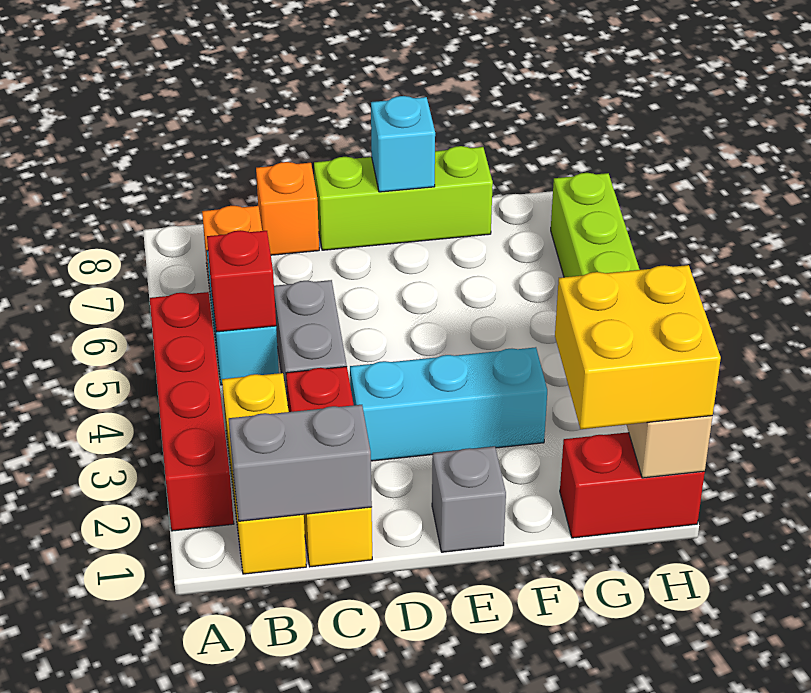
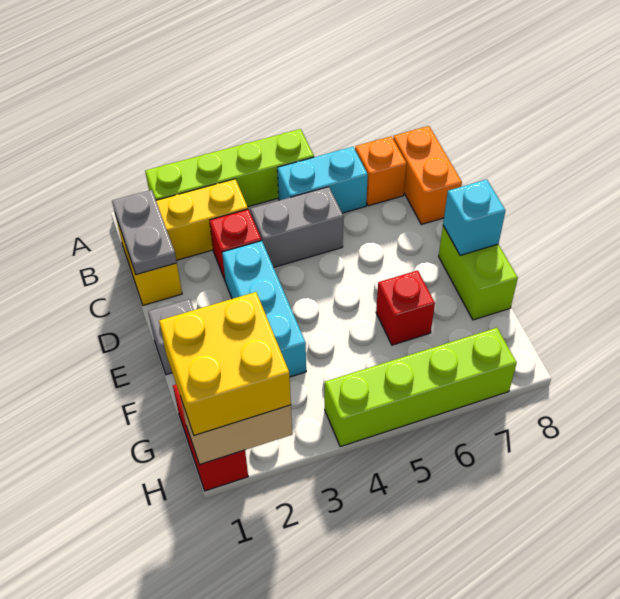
red brick A2:A5 level 1 -> lime brick A2:A5 level 1
grey brick B1:C1 level 2 -> grey plate B1:C1 level 2
red brick B5 level 2 -> red brick F6 level 1
orange brick C8 level 1 -> orange brick B8:C8 level 1
lime brick D8:F8 level 1 -> lime brick E8:F8 level 1

